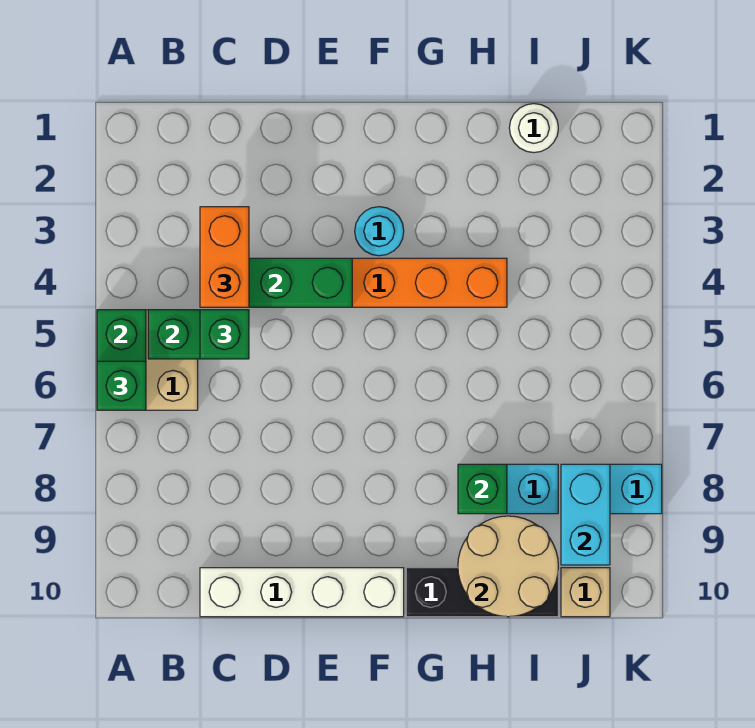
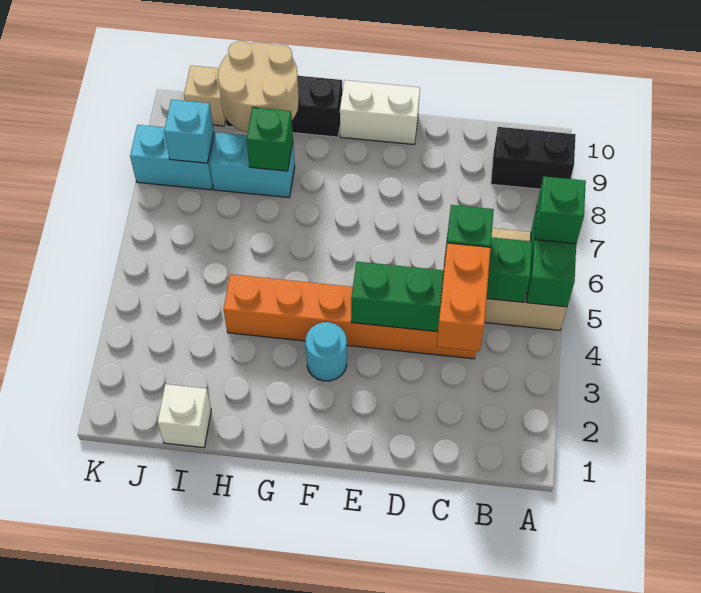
none -> black brick A9:B9 level 1
white brick C10:F10 level 1 -> white brick E10:F10 level 1
white round brick I1 level 1 -> white brick I1 level 1
cyan brick J8:J9 level 2 -> cyan brick J8 level 2

